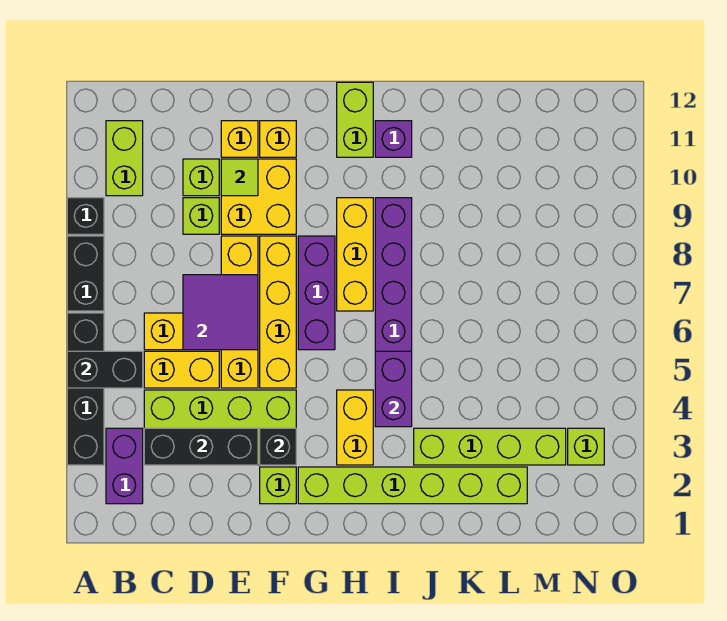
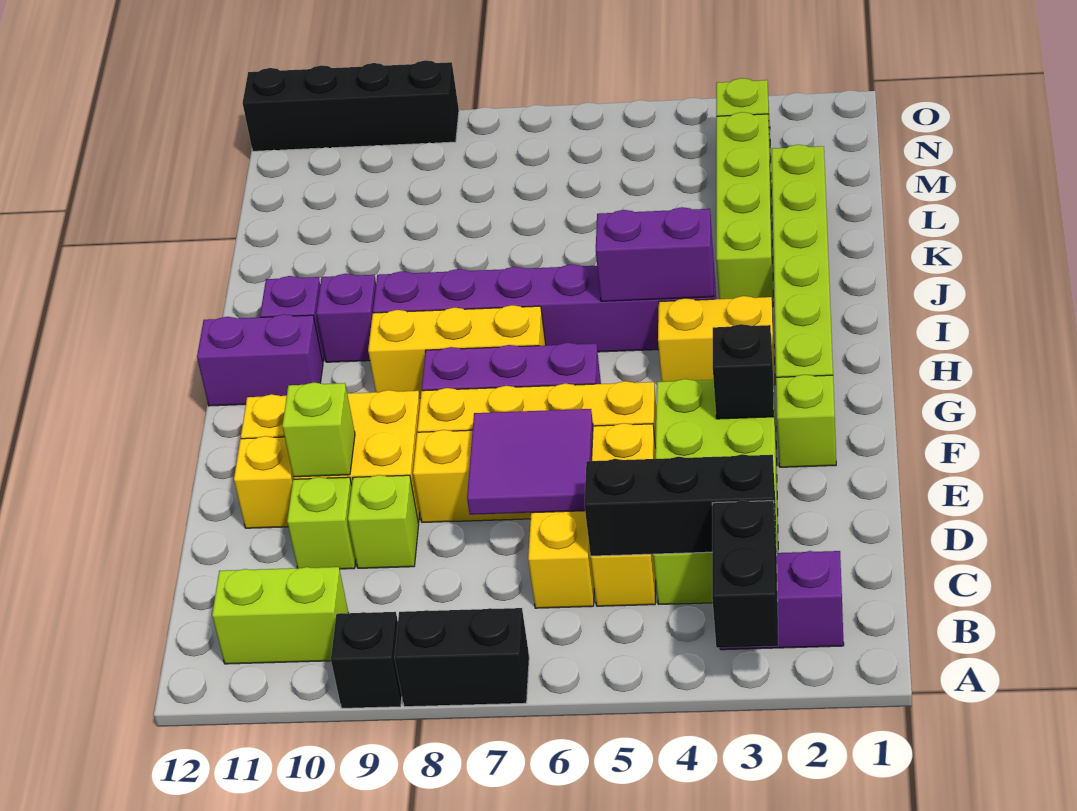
black brick A3:A6 level 1 -> black brick O9:O12 level 1
black brick A5:B5 level 2 -> black brick A3:B3 level 2
black brick C3:E3 level 2 -> black brick C3:C5 level 2
lime tile E10 level 2 -> lime brick E10 level 2
lime brick H11:H12 level 1 -> purple brick H11:H12 level 1
none -> purple brick I10 level 1

